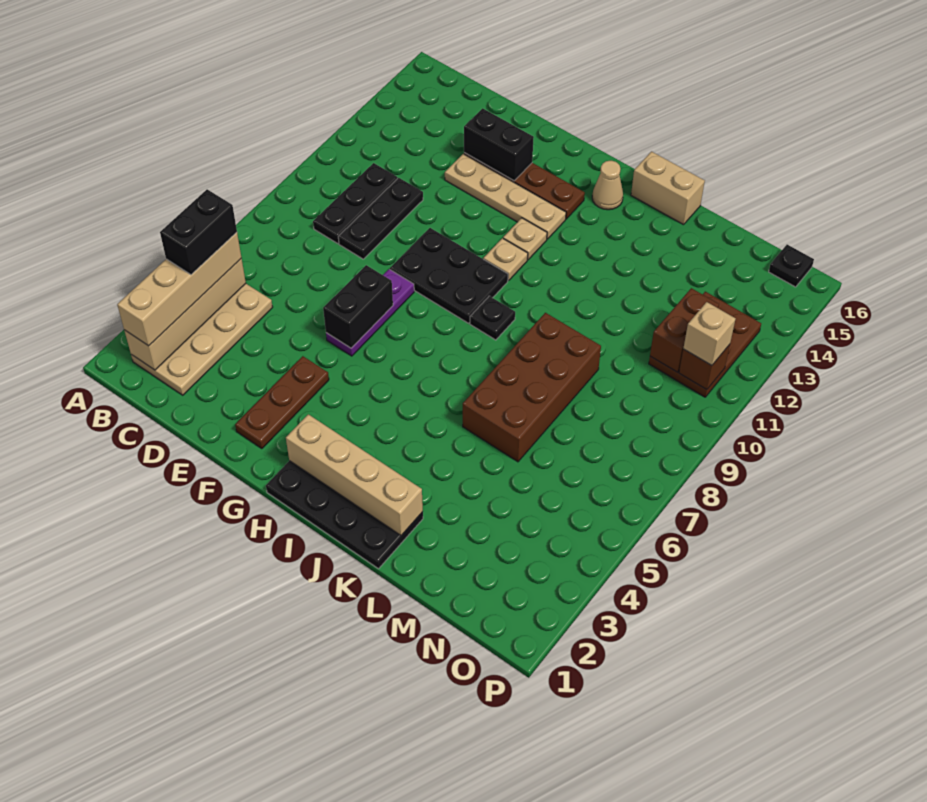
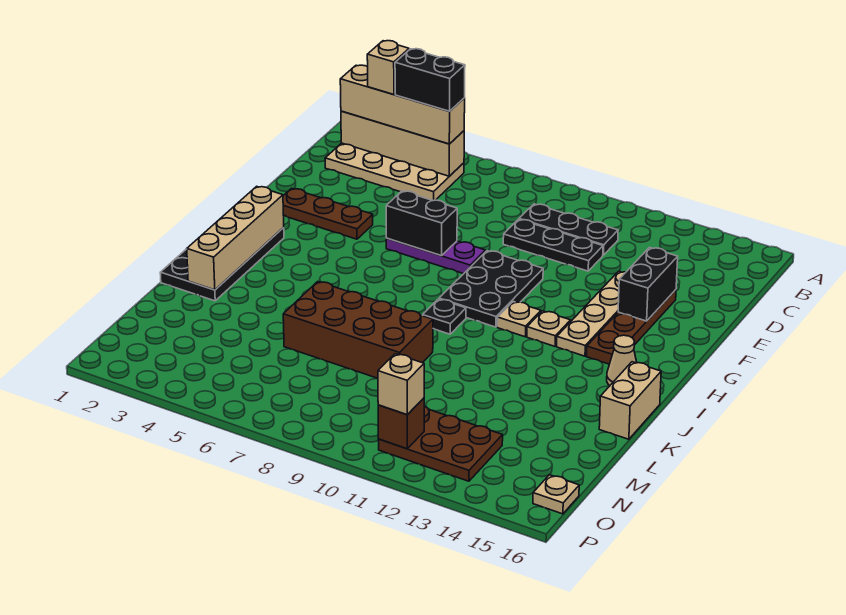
none -> tan brick B3 level 4
brown brick N11:N12 level 2 -> none
black plate O16 level 1 -> tan plate O16 level 1

